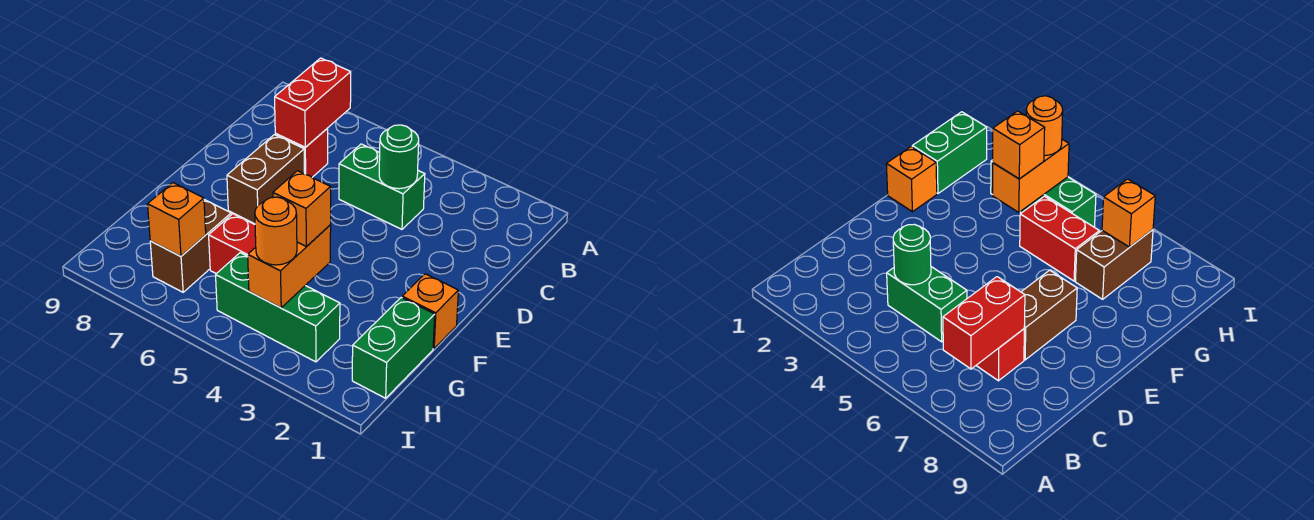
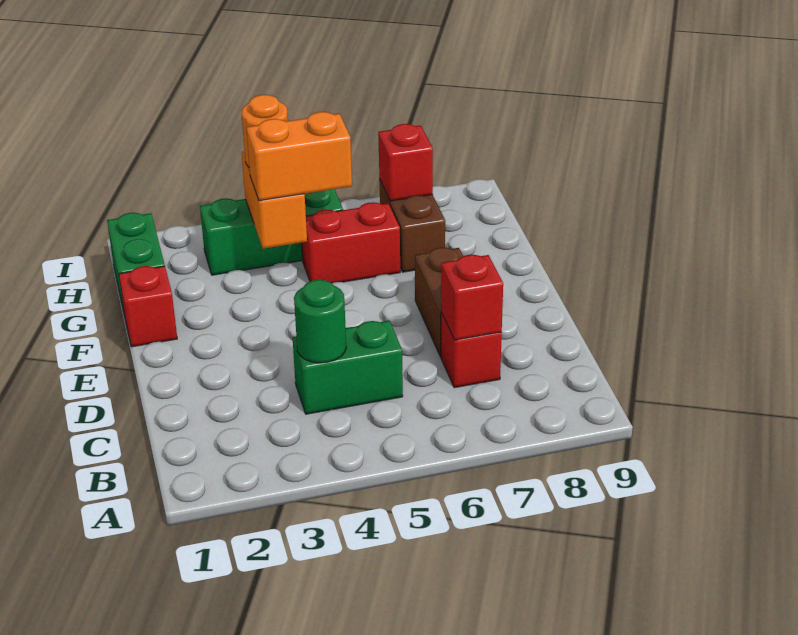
red brick B7:C7 level 2 -> red brick C7 level 2
orange brick F1 level 1 -> red brick F1 level 1
orange brick G4 level 3 -> orange brick G4:G5 level 3
orange brick H7 level 2 -> red brick H7 level 2

